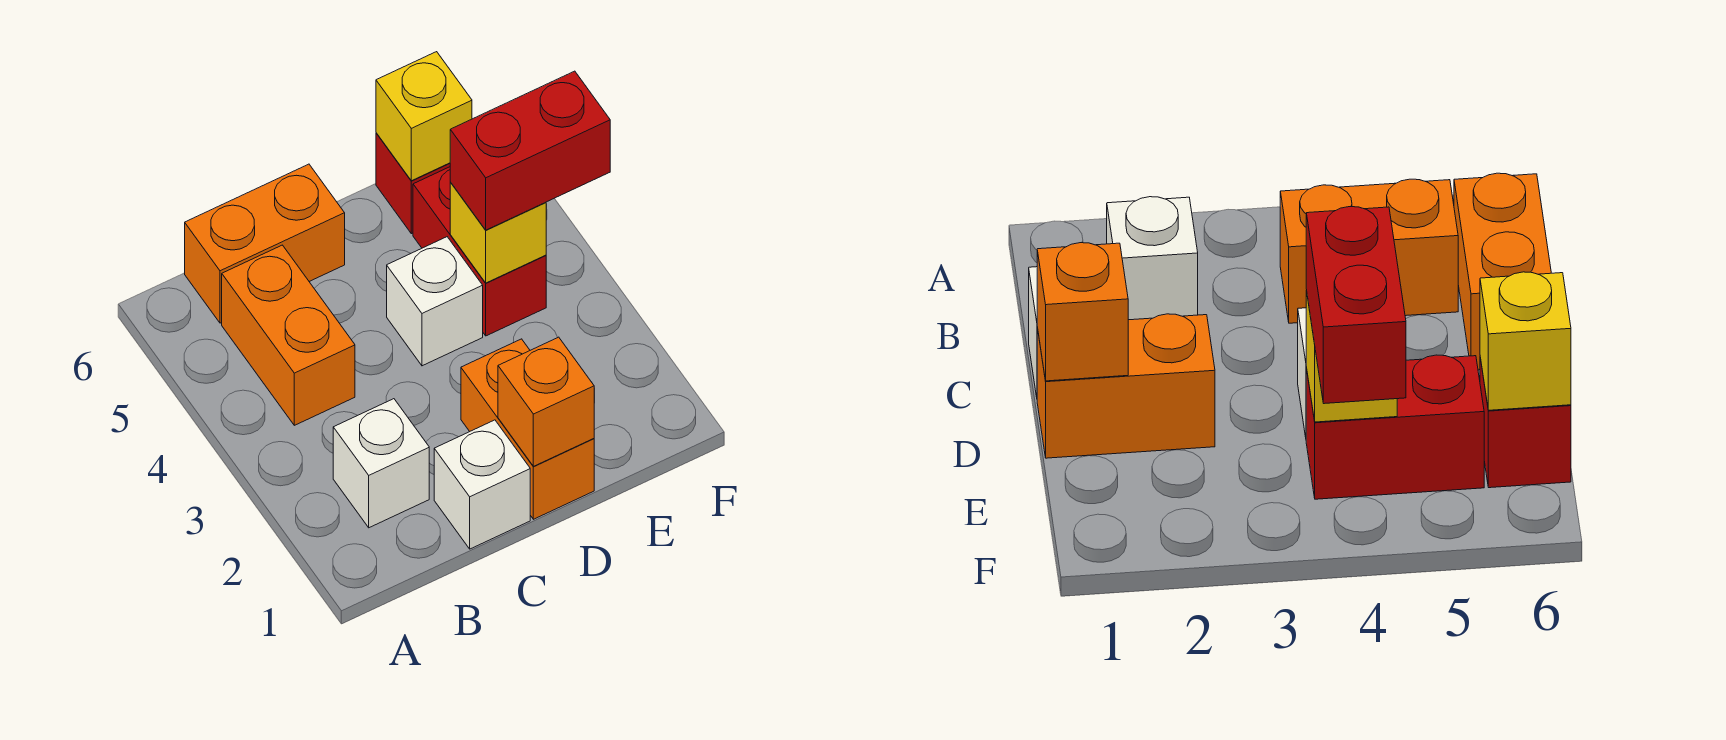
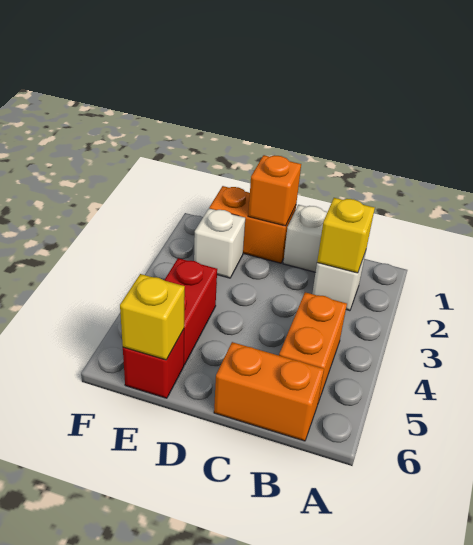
orange brick D1:D2 level 1 -> orange brick D1:E1 level 1
white brick D4 level 1 -> white brick E2 level 1
yellow brick E4 level 2 -> yellow brick B2 level 2
red brick E4:F4 level 3 -> none

